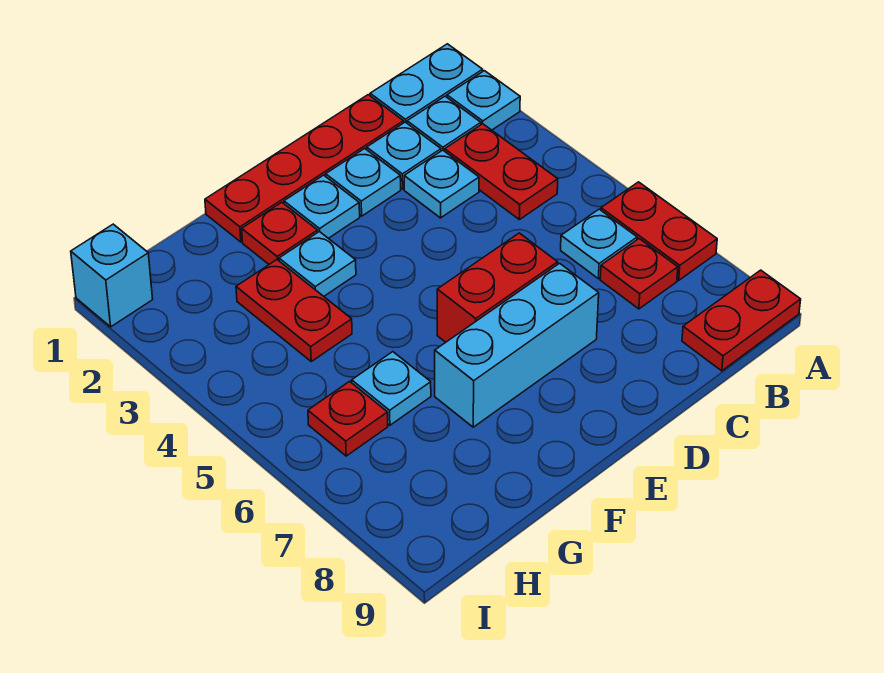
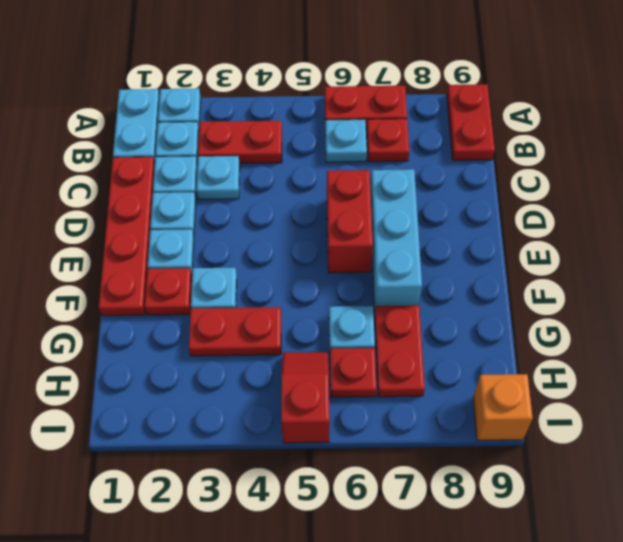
none -> red plate G7:H7 level 1
none -> red slope H5:I5 level 1 top I
cyan brick I1 level 1 -> none
none -> orange brick I9 level 1

